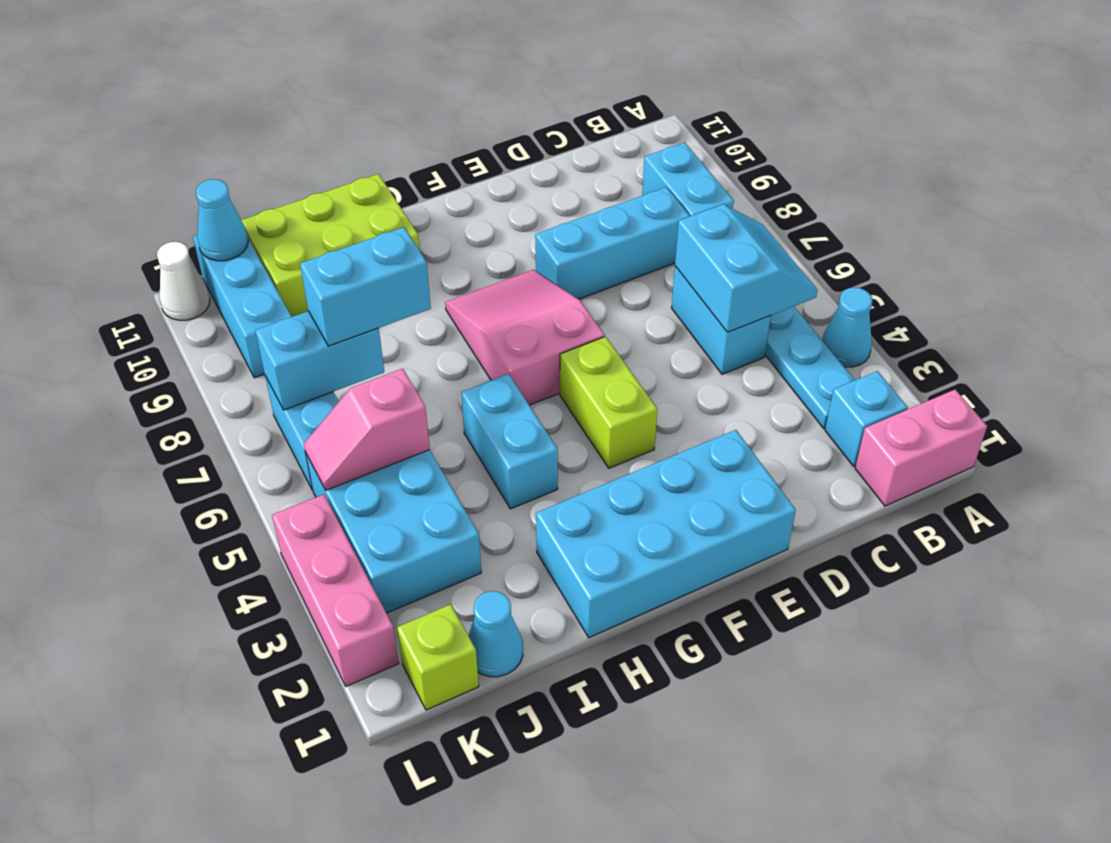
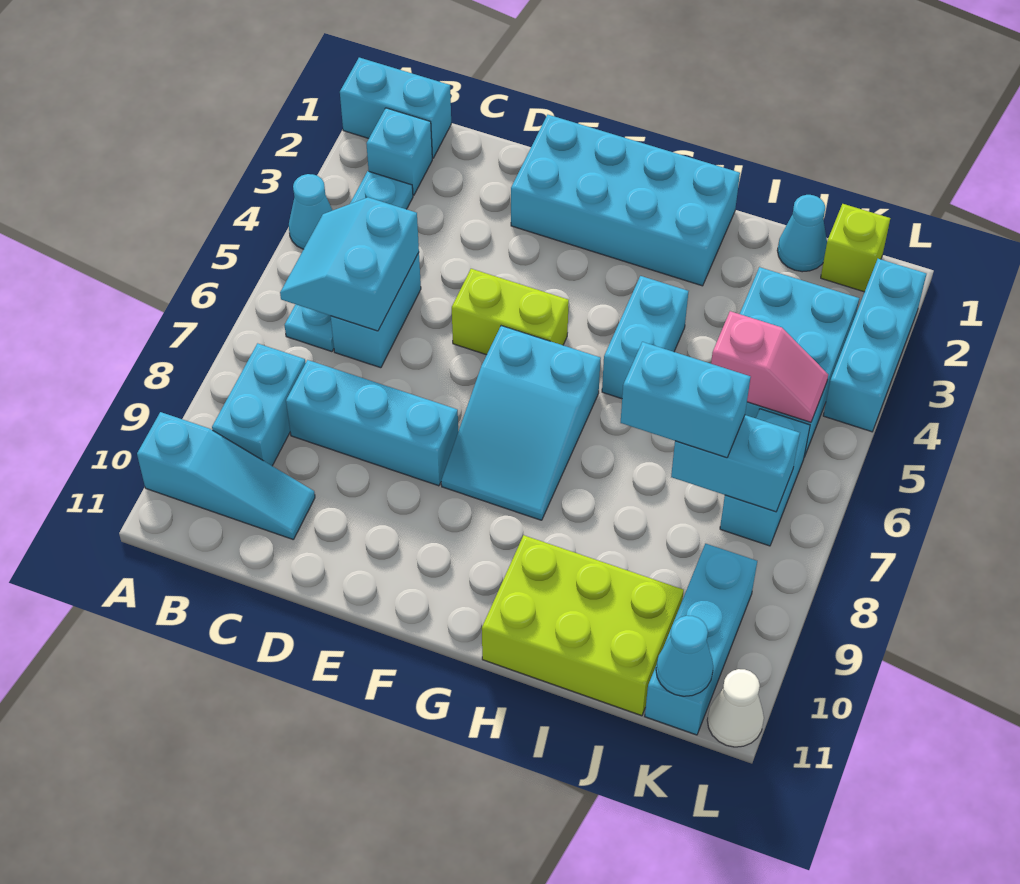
pink brick A1:B1 level 1 -> cyan brick A1:B1 level 1
none -> cyan slope A10:C10 level 1 top A
lime brick F4:F5 level 1 -> lime brick E5:F5 level 1
pink slope F6:G8 level 1 top 6 -> cyan slope F6:G8 level 1 top 6
pink brick L2:L4 level 1 -> cyan brick L2:L4 level 1

